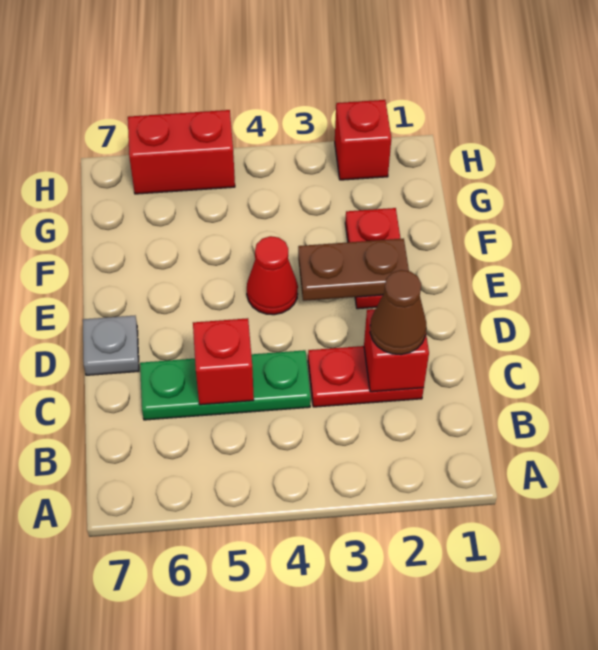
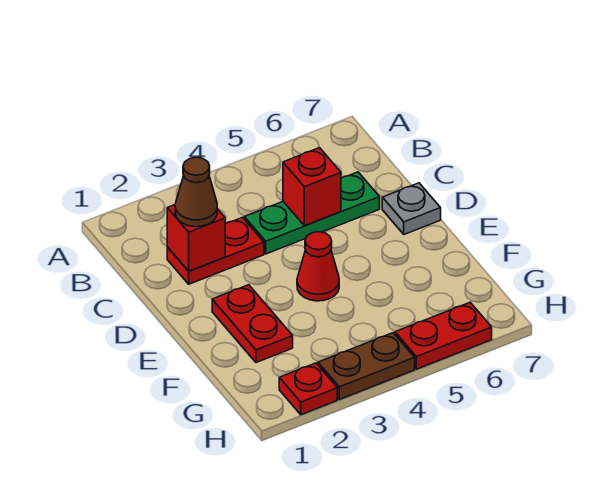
brown plate E2:E3 level 2 -> brown plate H3:H4 level 1
red brick H2 level 1 -> red plate H2 level 1
red brick H5:H6 level 1 -> red plate H5:H6 level 1

